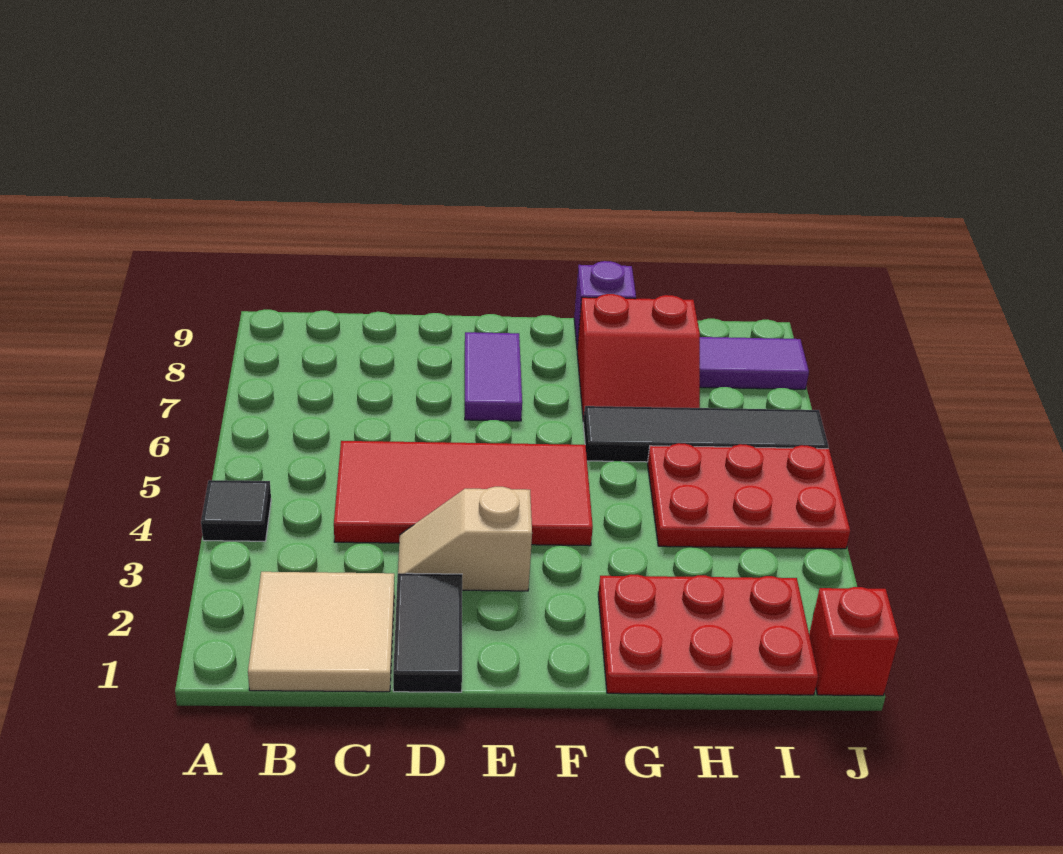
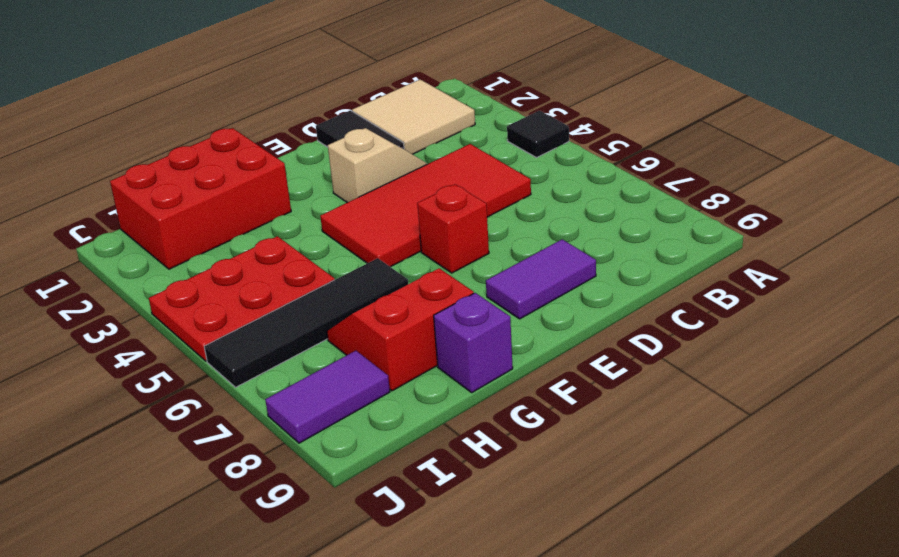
purple tile E7:E8 level 1 -> purple tile D8:E8 level 1
red plate G1:I2 level 1 -> red brick G1:I2 level 1
red brick J1 level 1 -> red brick E6 level 1

